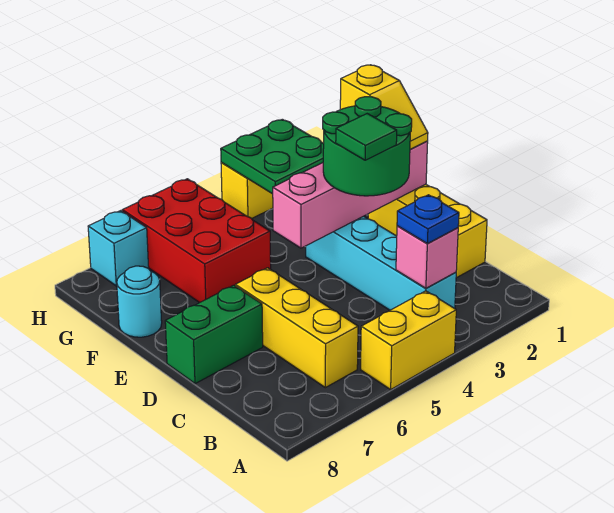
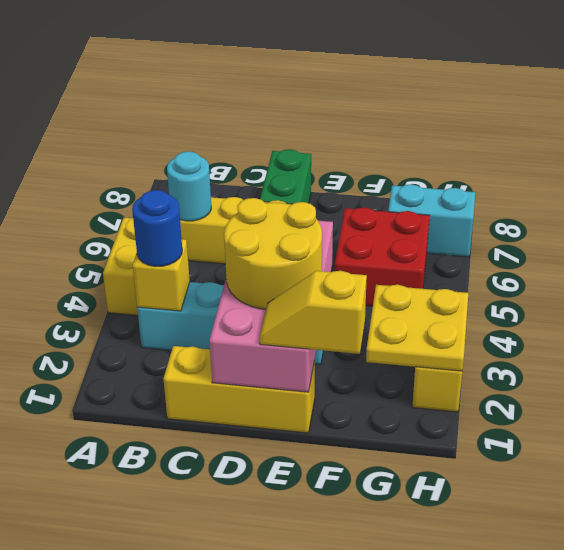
pink brick B3 level 2 -> yellow brick B3 level 2
blue plate B3 level 3 -> blue round brick B3 level 3
green round brick D2:E3 level 3 -> yellow round brick D2:E3 level 3
green tile D3 level 4 -> none
pink brick E1:E4 level 2 -> pink brick D1:E4 level 2
red brick F5:H6 level 1 -> red brick F5:G6 level 1
cyan round brick F8 level 1 -> cyan round brick B6 level 2
green plate G2:H3 level 2 -> yellow plate G2:H3 level 2
cyan brick H7 level 1 -> cyan brick G7:H7 level 1

